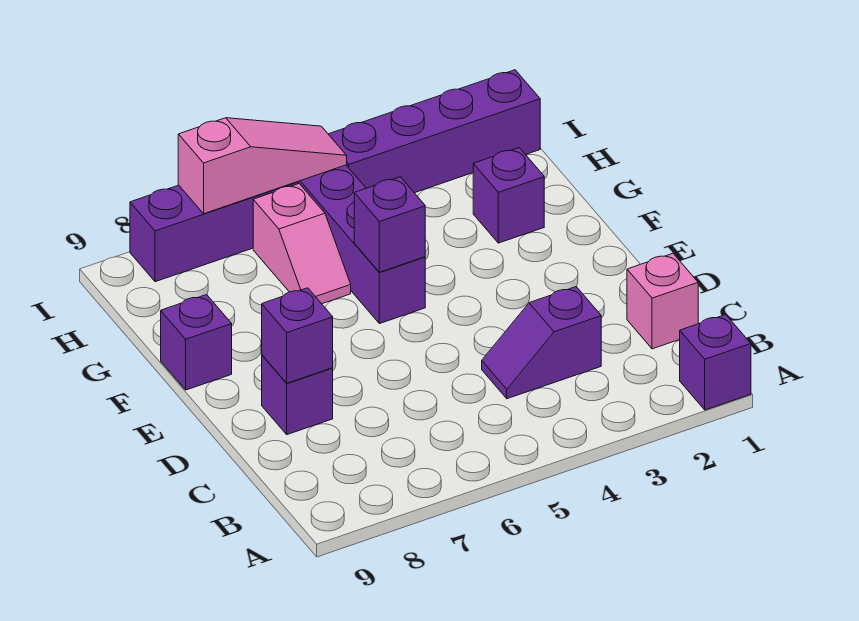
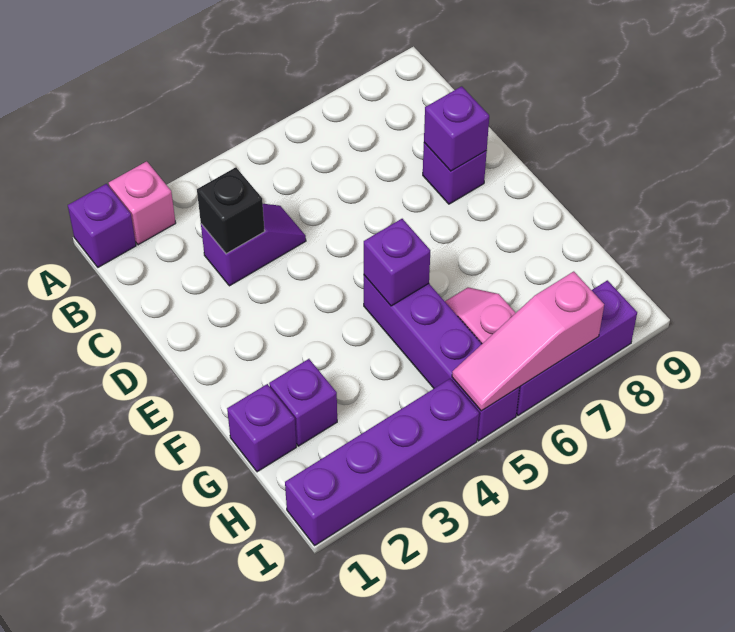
pink brick C1 level 1 -> pink brick A2 level 1
none -> black brick C3 level 2
purple brick F9 level 1 -> purple brick G1 level 1

